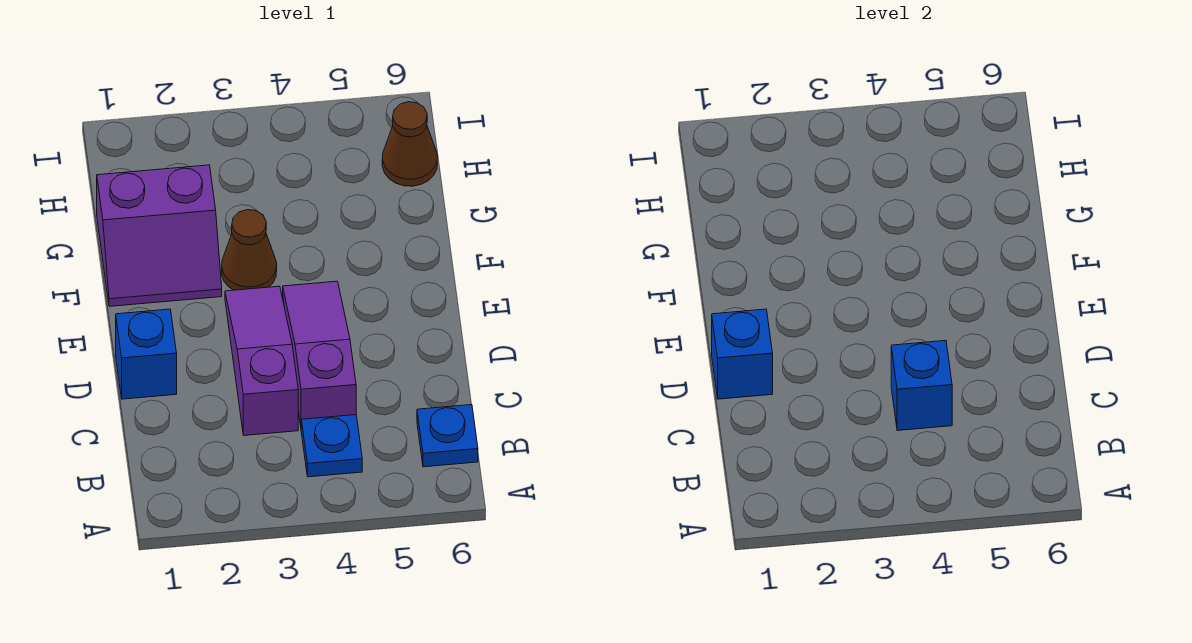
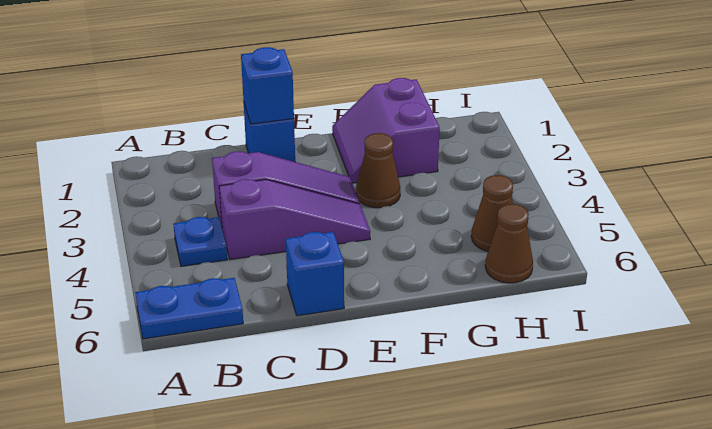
blue plate B6 level 1 -> blue plate A6:B6 level 1
blue brick C4 level 2 -> blue brick D6 level 1
none -> brown cone H5 level 1

